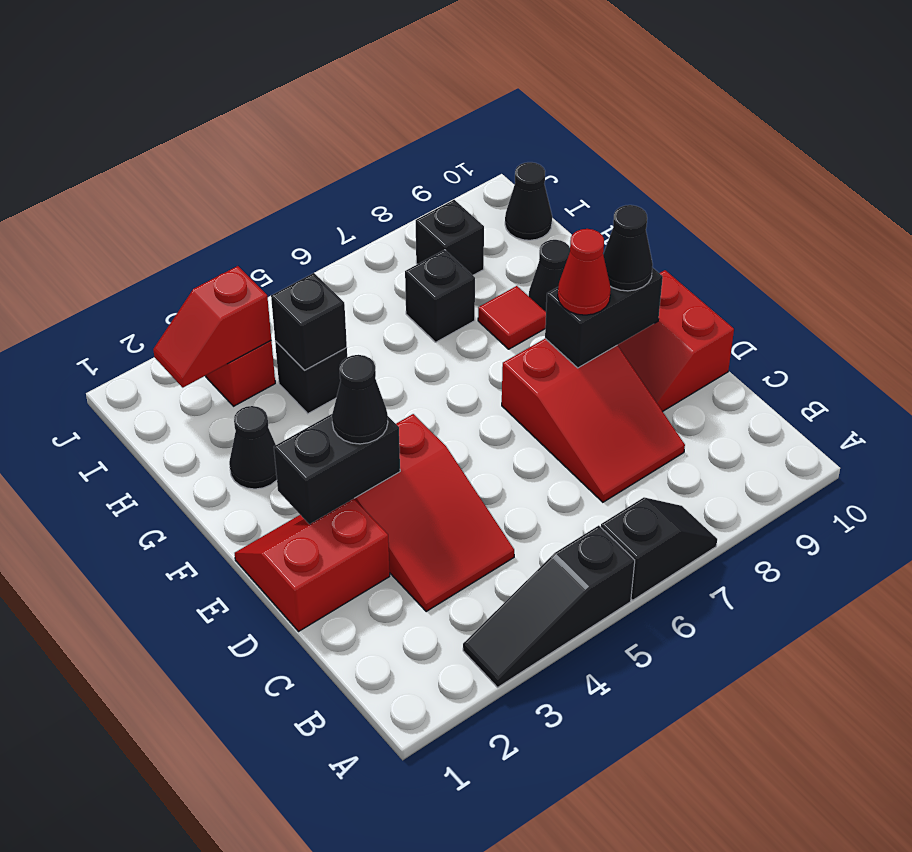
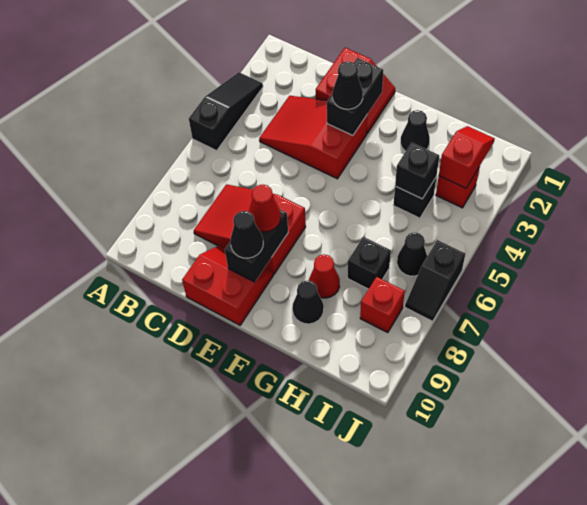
black slope A6:A7 level 1 top 6 -> black slope J6:J7 level 1 top 6
red tile G8 level 1 -> red cone G8 level 1
black brick I8 level 1 -> red brick I8 level 1
black cone I10 level 1 -> black cone I6 level 1

